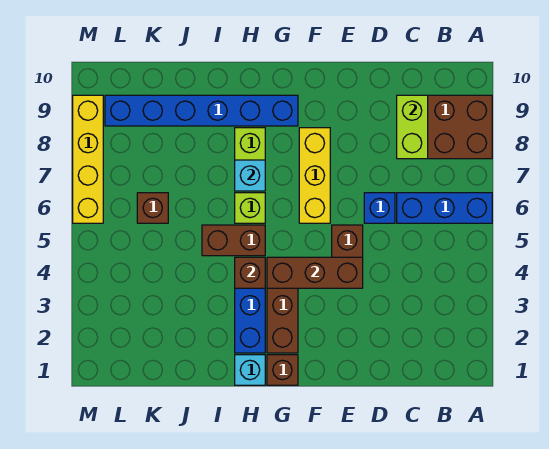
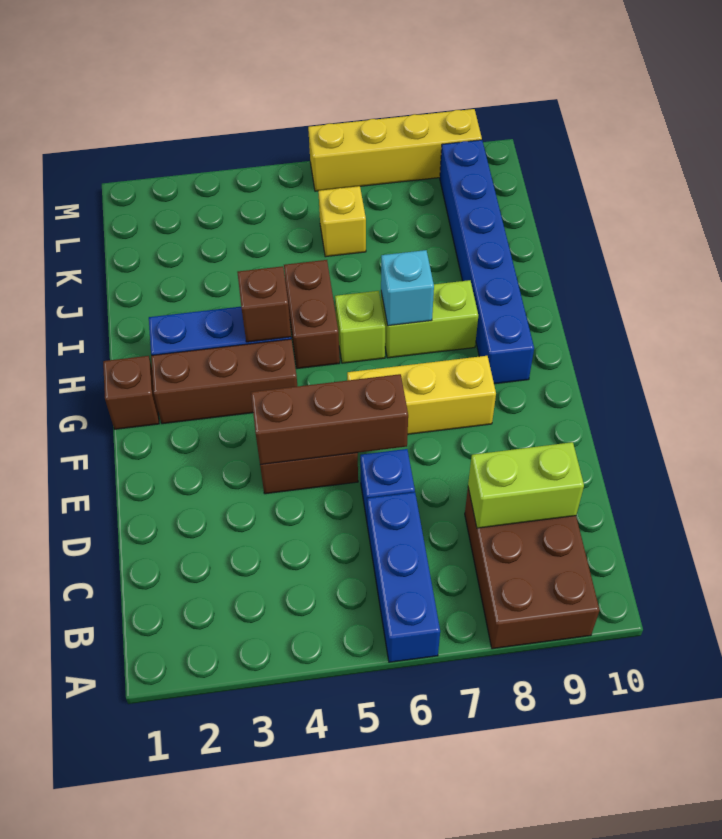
brown brick E4:G4 level 2 -> brown brick E4:E6 level 2
cyan brick H1 level 1 -> none
brown brick K6 level 1 -> yellow brick K6 level 1

